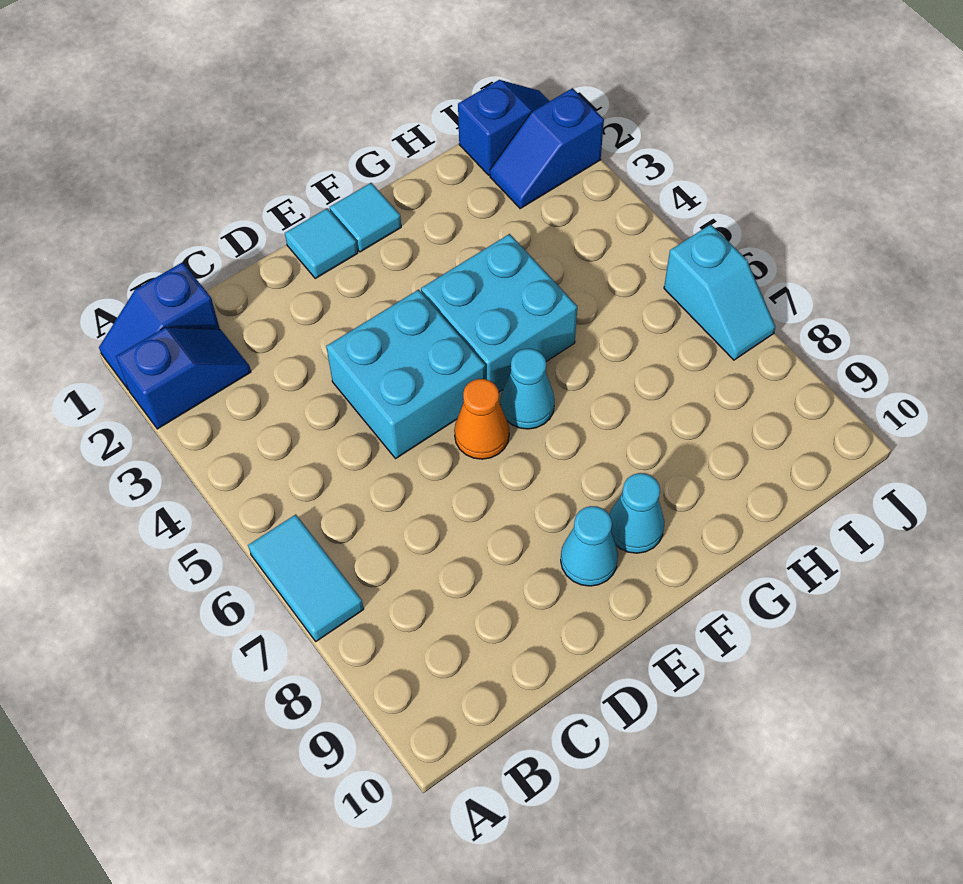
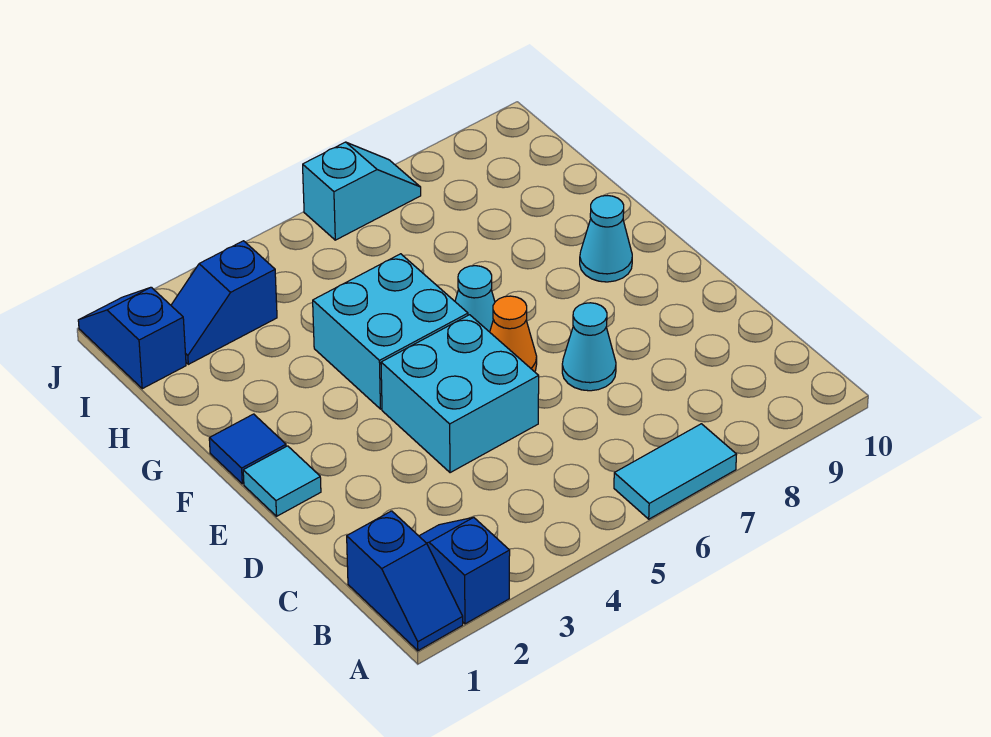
cyan cone E9 level 1 -> cyan cone D7 level 1
cyan tile F1 level 1 -> blue tile F1 level 1
blue slope I2:J2 level 1 top J -> blue slope I2:I3 level 1 top 3

